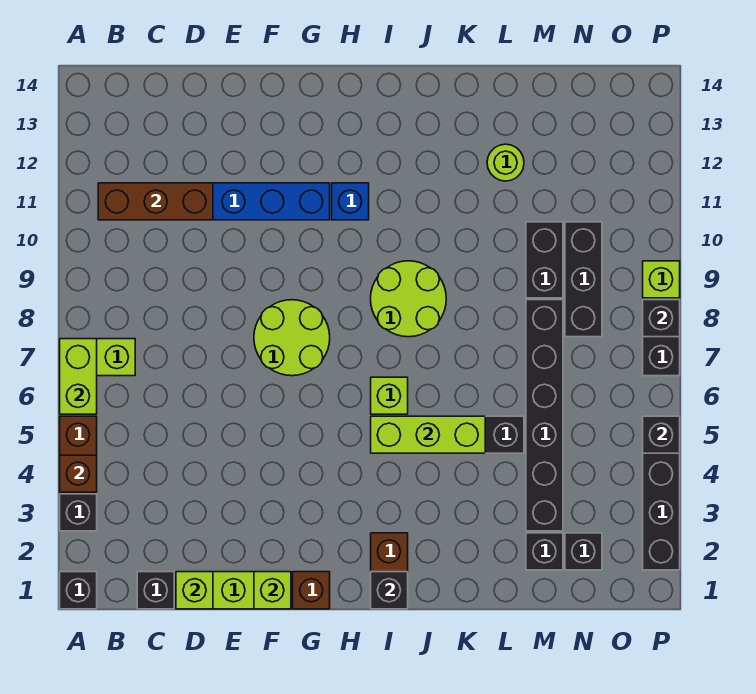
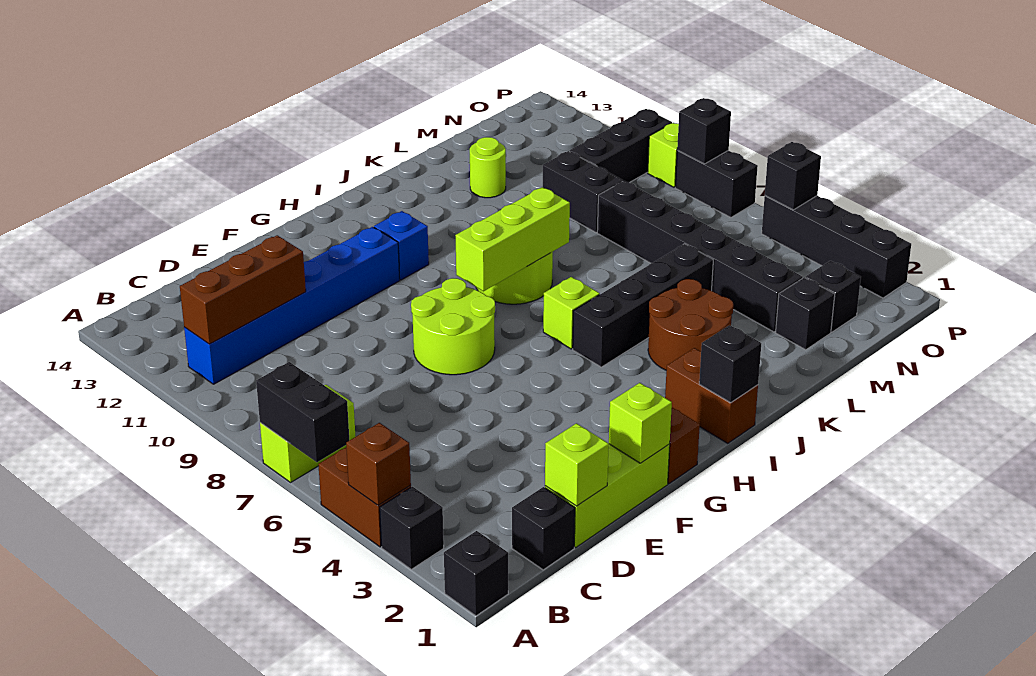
lime brick A6:A7 level 2 -> black brick A6:A7 level 2
lime brick I5:K5 level 2 -> lime brick H8:J8 level 2
none -> brown round brick J3:K4 level 1
black brick N8:N10 level 1 -> black brick N10:P10 level 1

